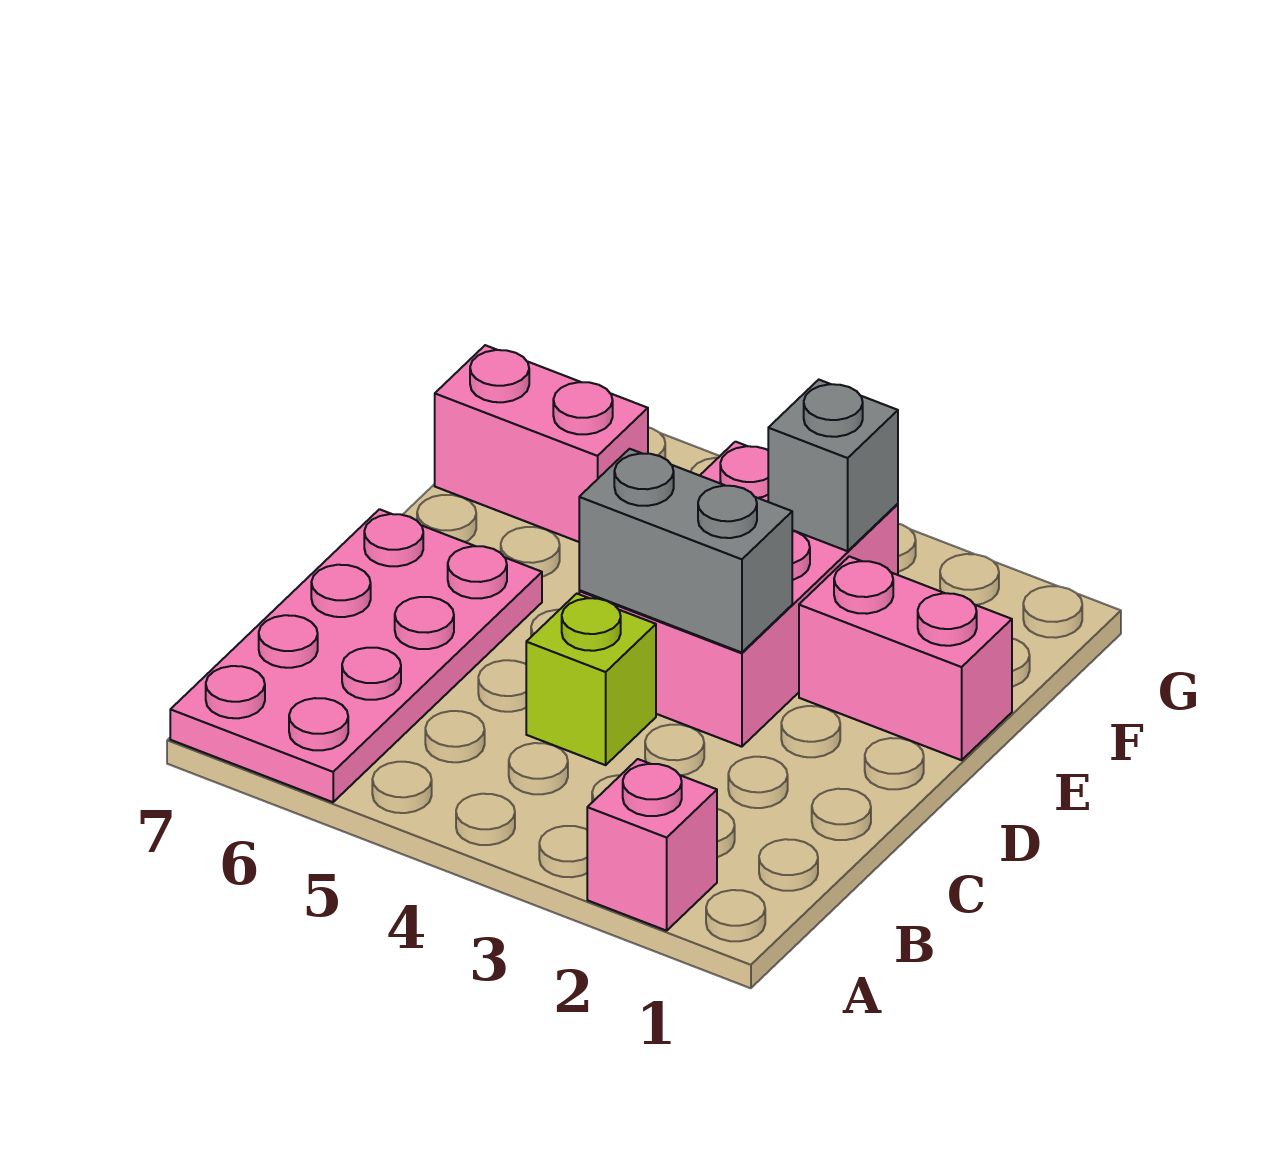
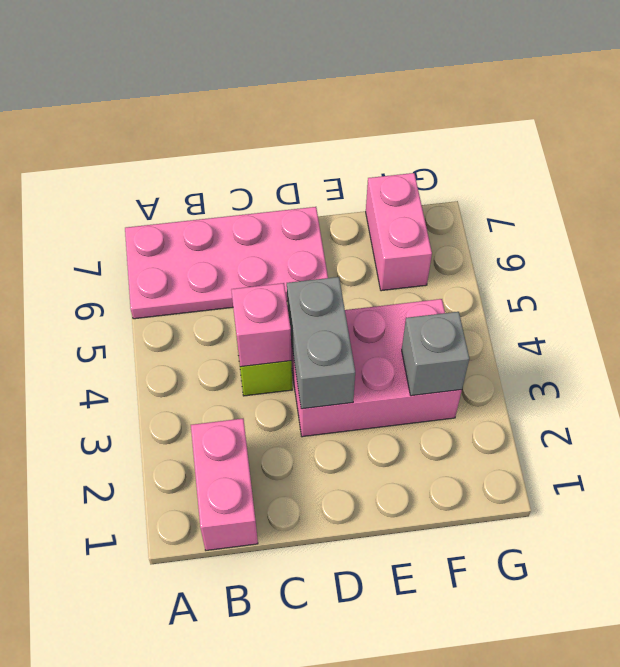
pink brick A2 level 1 -> pink brick C4 level 2
pink brick E1:E2 level 1 -> pink brick B1:B2 level 1

